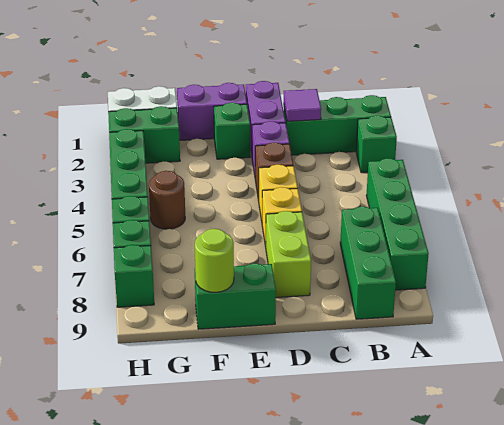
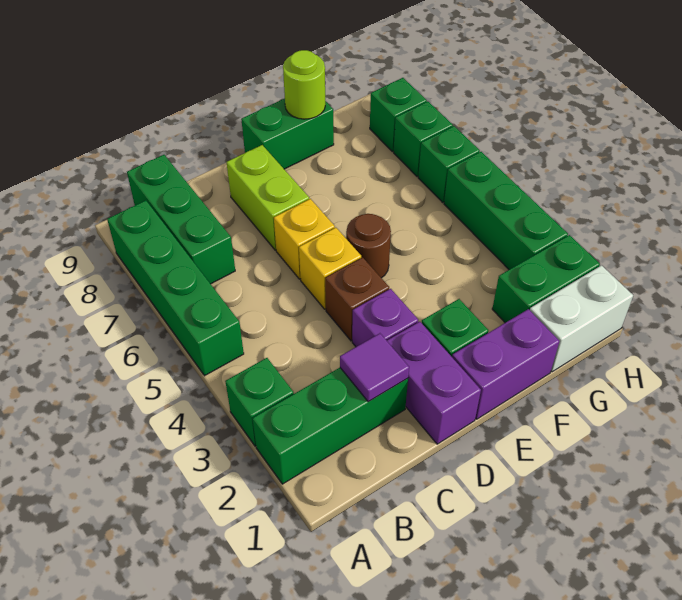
brown round brick G5 level 1 -> brown round brick E5 level 1

